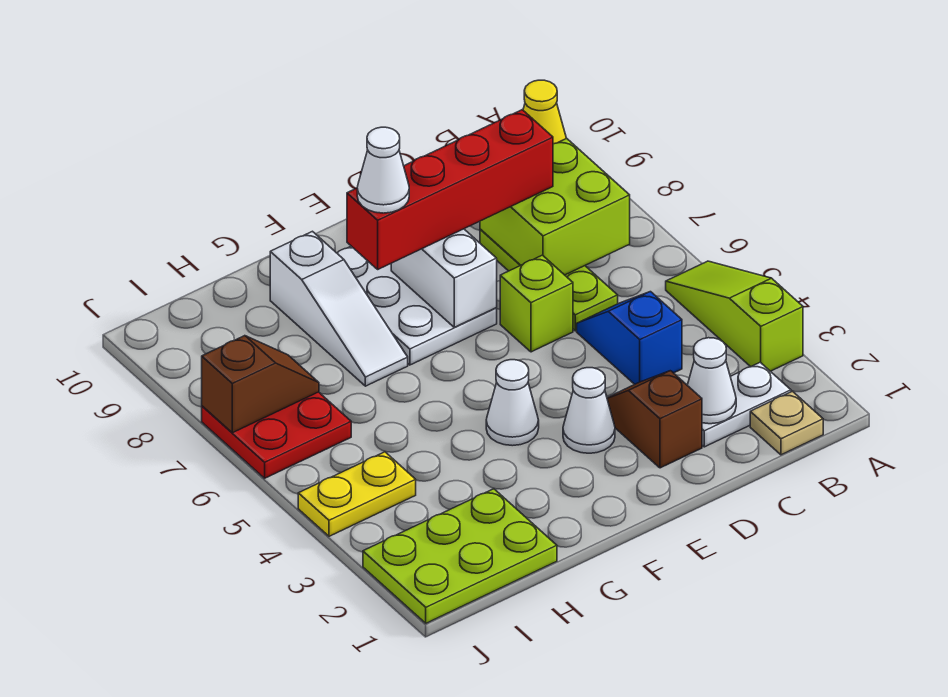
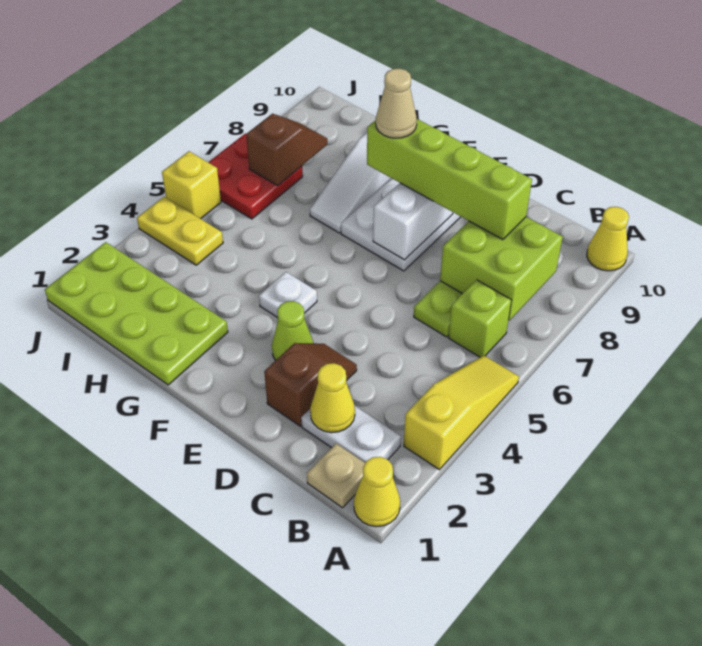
none -> yellow cone A1 level 1
lime slope A3:A5 level 1 top 3 -> yellow slope A3:A5 level 1 top 3
white cone C2 level 2 -> yellow cone C2 level 2
blue slope C4:C5 level 1 top 4 -> none
red brick C8:F8 level 3 -> lime brick C8:F8 level 3
lime brick D6 level 1 -> lime brick B6 level 1
white cone E3 level 1 -> lime cone E3 level 1
white cone F4 level 1 -> white plate F4 level 1
white cone F8 level 4 -> tan cone F8 level 4
lime plate H1:J2 level 1 -> lime plate G1:J2 level 1
brown slope I7:J7 level 2 top J -> brown slope I7:I8 level 2 top 7
none -> yellow brick J5 level 1

